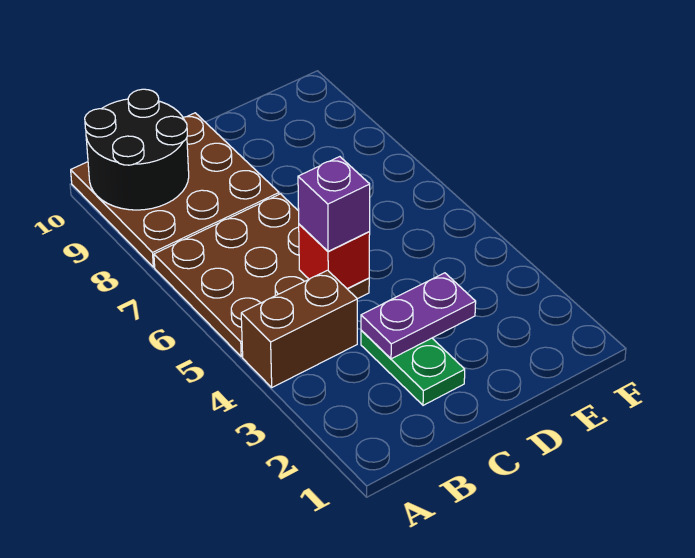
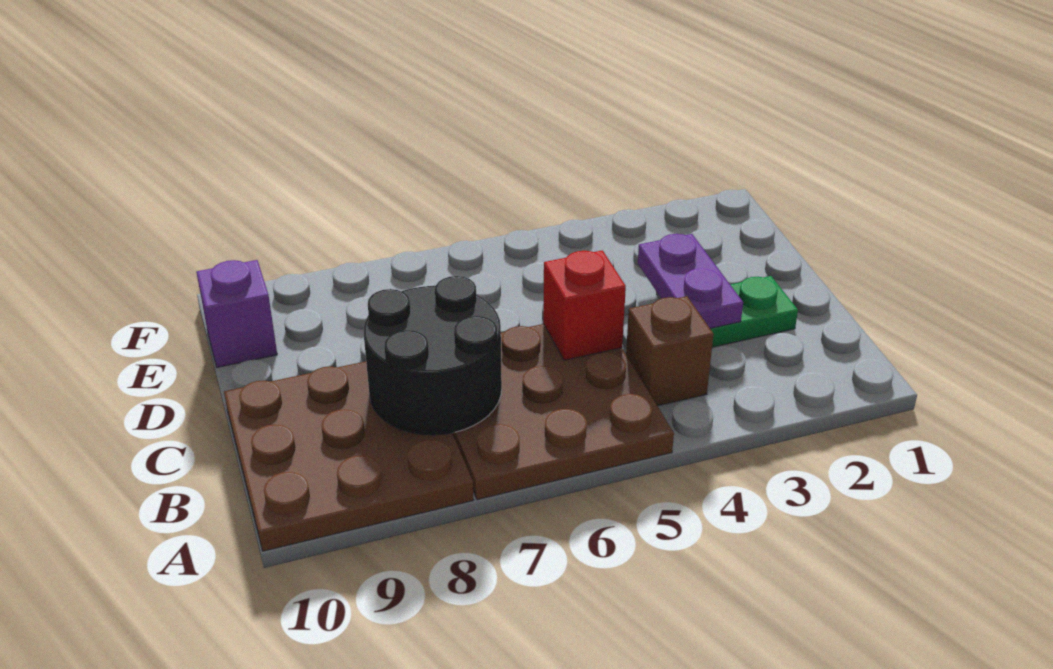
brown brick A4:B4 level 1 -> brown brick B4 level 1
black round brick A9:B10 level 2 -> black round brick B7:C8 level 2
purple brick C5 level 3 -> purple brick E10 level 1

